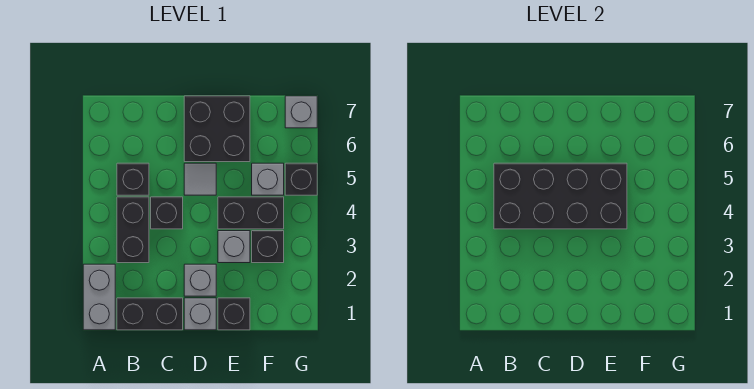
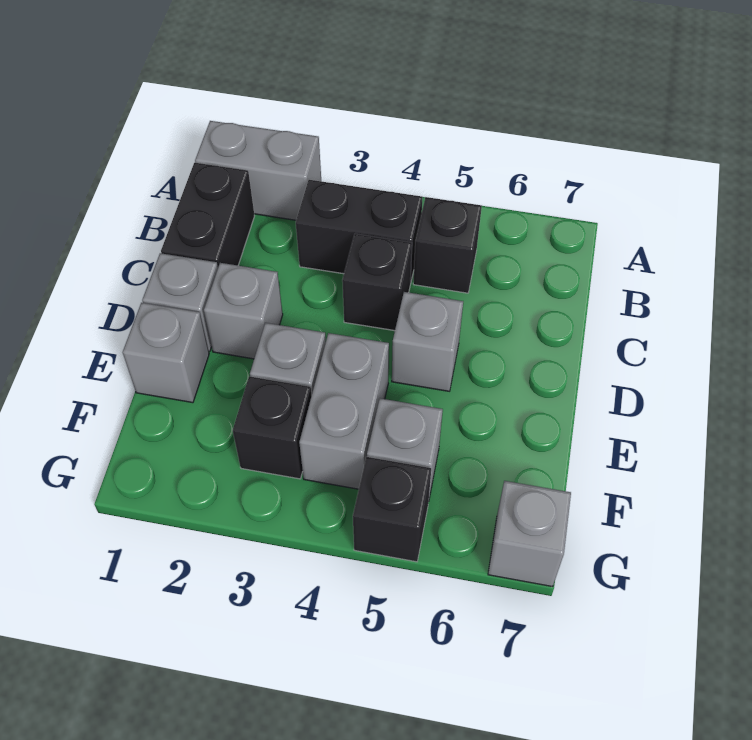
black brick B4:E5 level 2 -> none
grey tile D5 level 1 -> grey brick D5 level 1
black brick D6:E7 level 1 -> none
black brick E1 level 1 -> grey brick E1 level 1
black brick E4:F4 level 1 -> grey brick E4:F4 level 1

